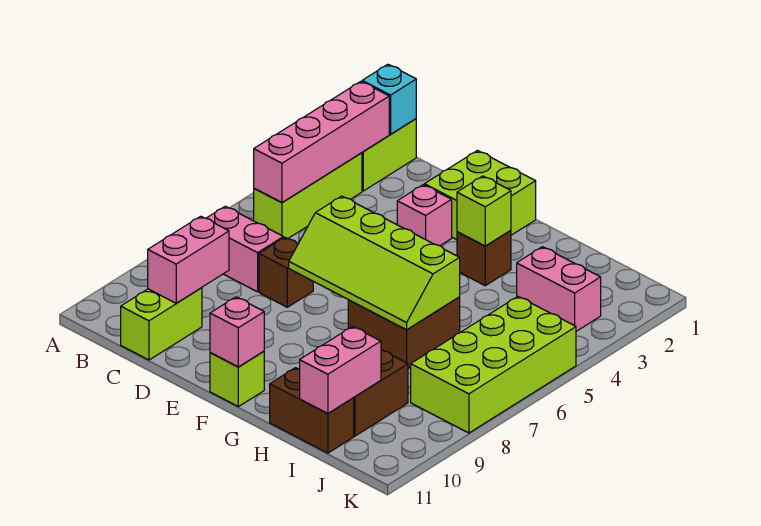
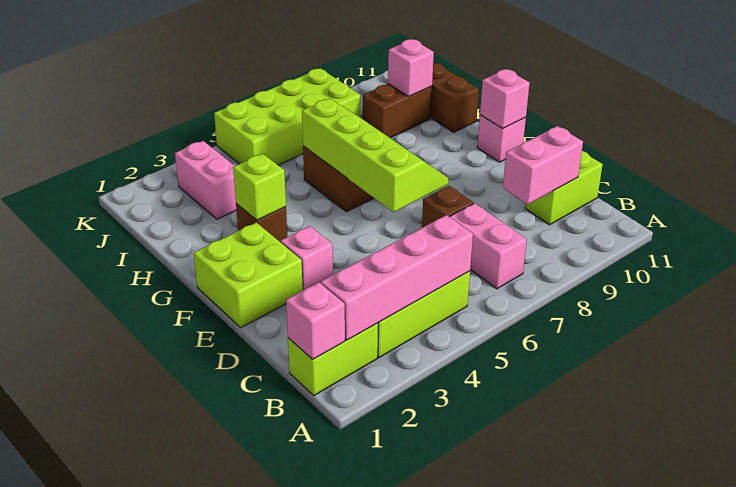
cyan brick B1 level 2 -> pink brick B1 level 2
lime brick F11 level 1 -> pink brick F11 level 1
pink brick I10:I11 level 2 -> pink brick I10 level 2

